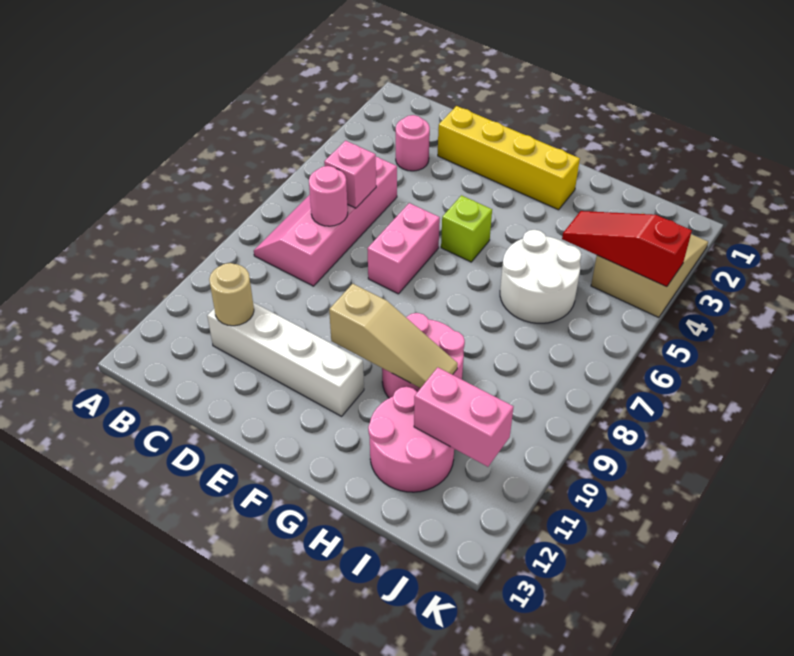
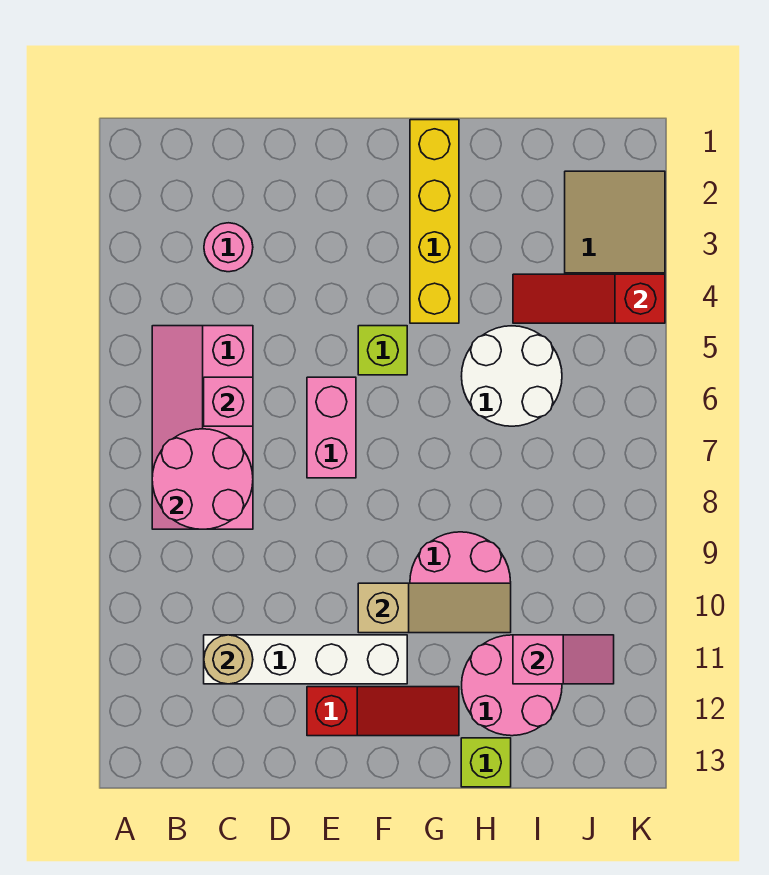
pink round brick C7 level 2 -> pink round brick B7:C8 level 2
yellow brick D2:G2 level 1 -> yellow brick G1:G4 level 1
none -> red slope E12:G12 level 1 top E
none -> lime brick H13 level 1
pink brick I11:J11 level 2 -> pink slope I11:J11 level 2 top I

